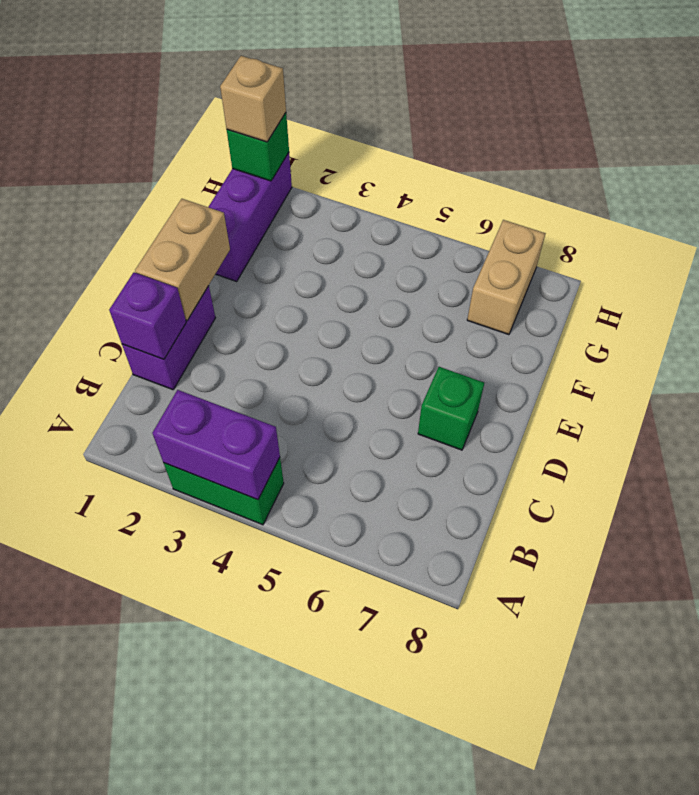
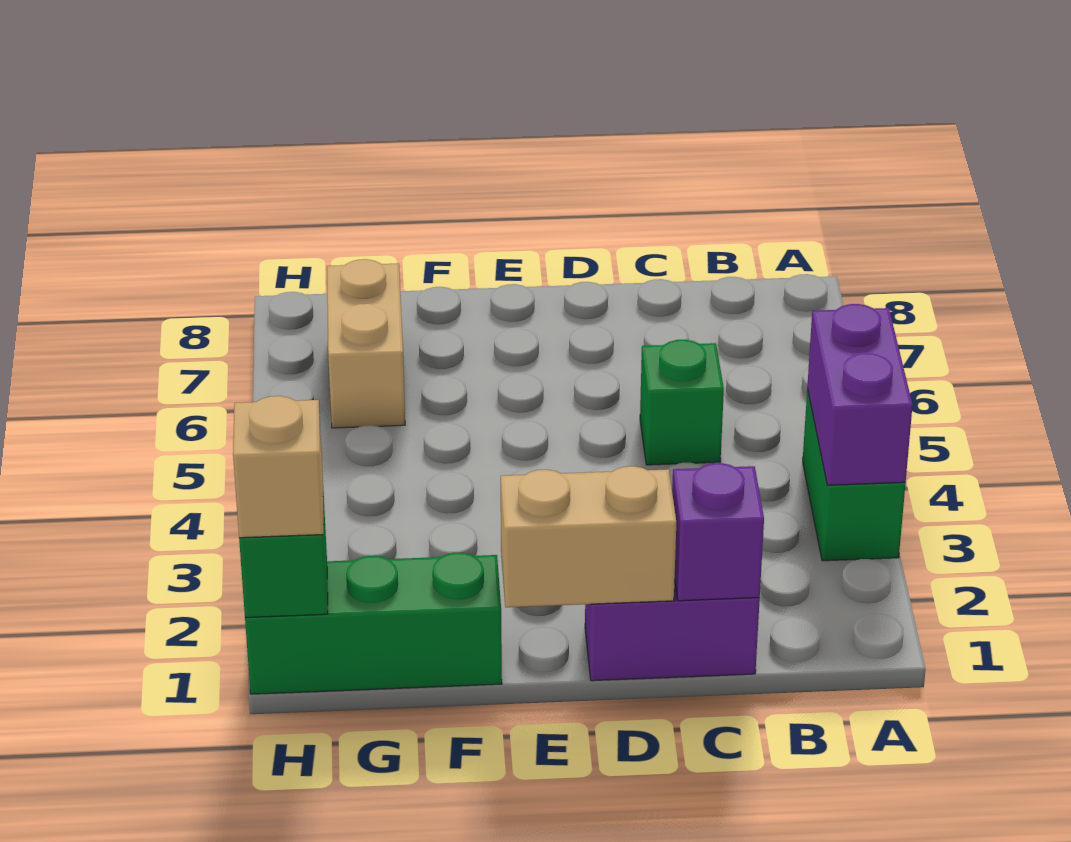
green brick D7 level 1 -> green brick C5 level 1
purple brick F1:H1 level 1 -> green brick F1:H1 level 1
tan brick G7:H7 level 1 -> tan brick G6:G7 level 1

